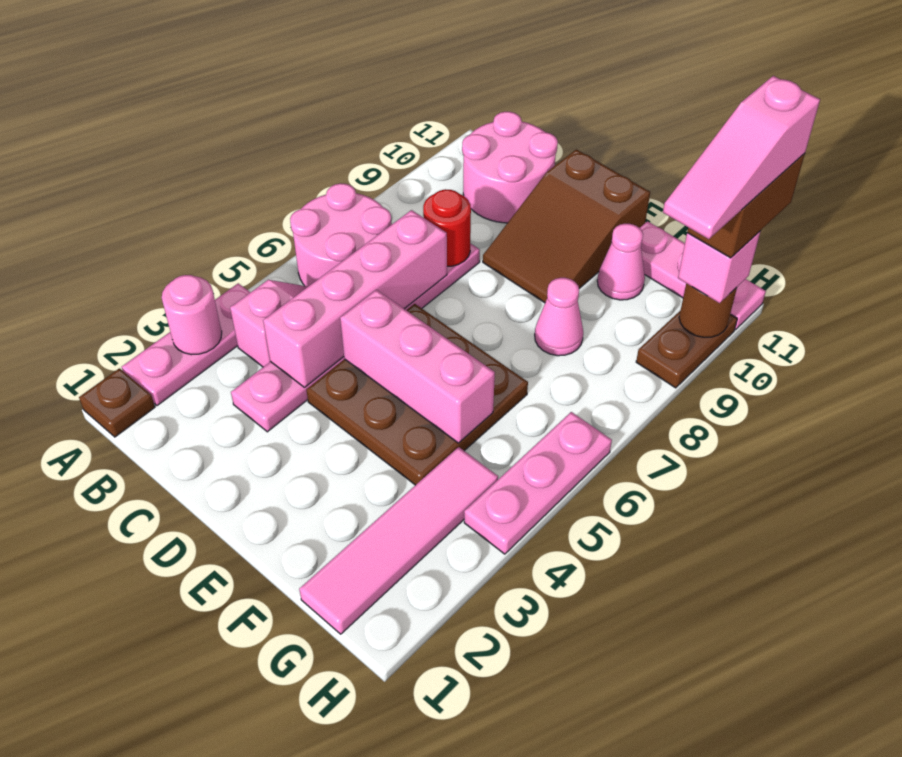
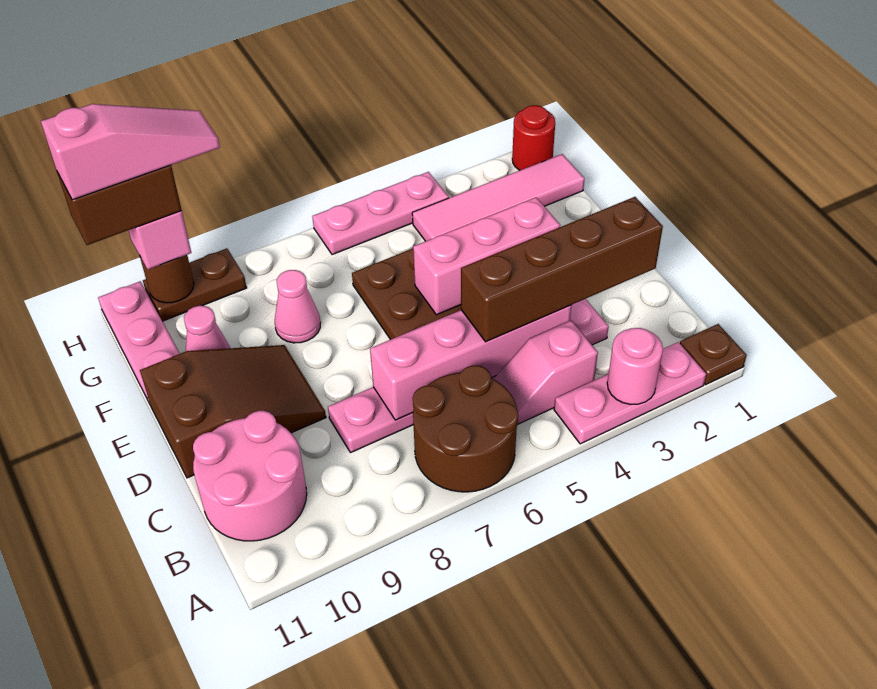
pink round brick A6:B7 level 1 -> brown round brick A6:B7 level 1
none -> brown brick C2:C5 level 3
red round brick C8 level 2 -> red round brick H1 level 1
pink brick D5:F5 level 2 -> pink brick E3:E5 level 2

